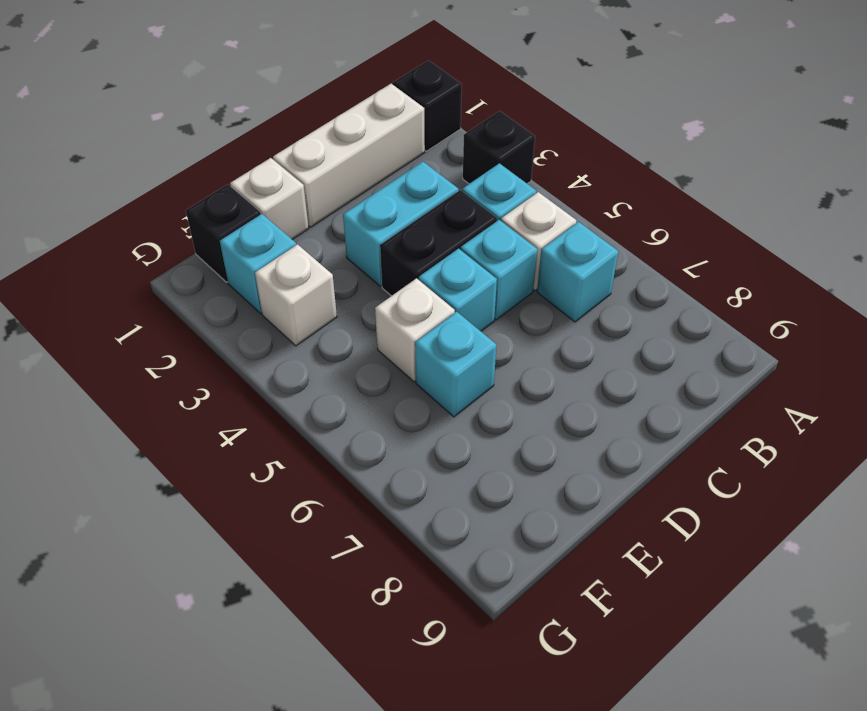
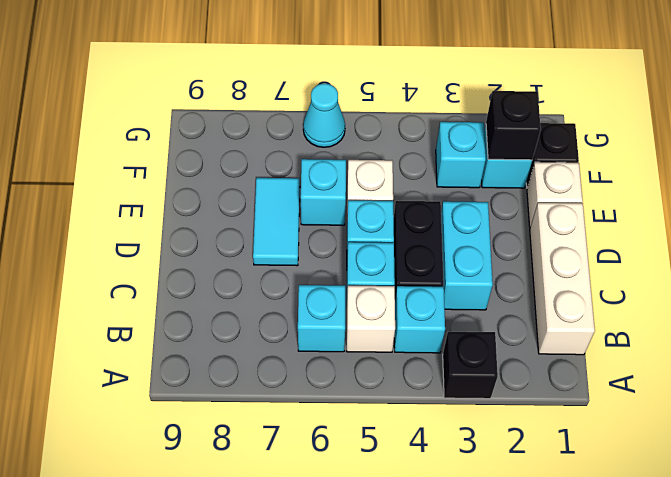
black brick A1 level 1 -> black brick F2 level 2
none -> cyan tile D7:E7 level 1
white brick F3 level 1 -> cyan brick F3 level 1
none -> cyan cone G6 level 1

